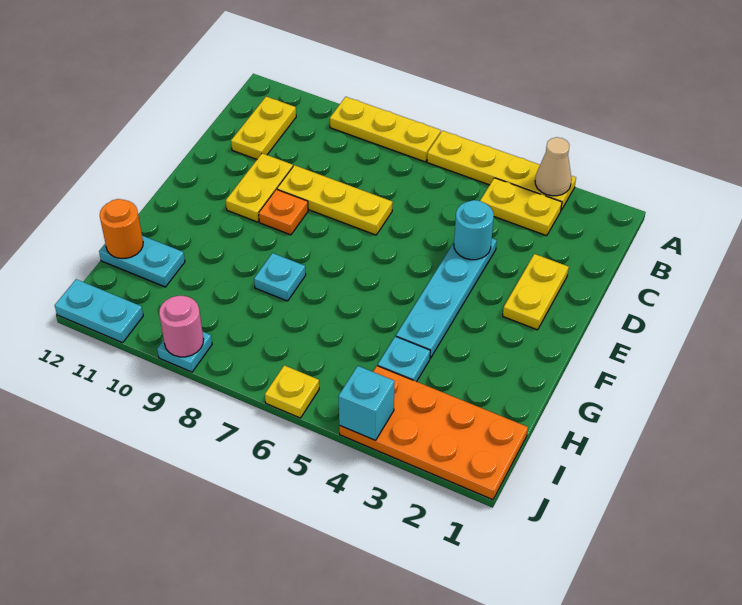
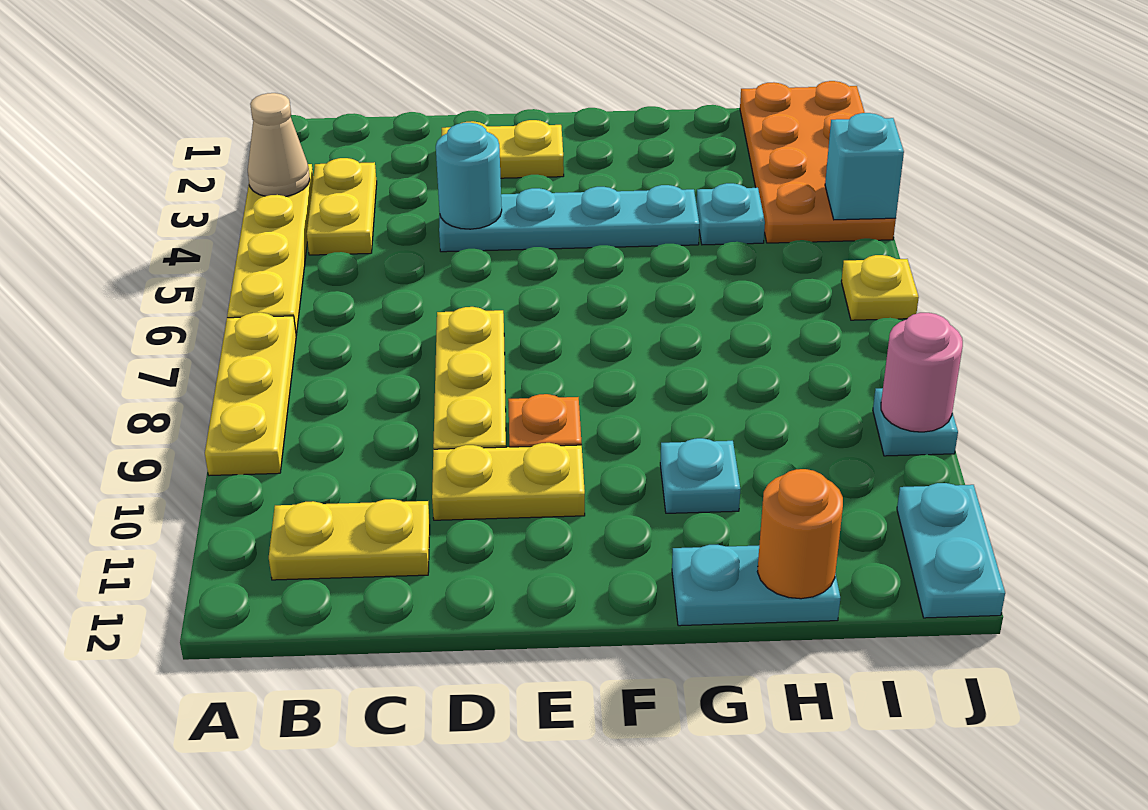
cyan plate G8 level 1 -> cyan plate G10 level 1
cyan plate H11:H12 level 1 -> cyan plate G12:H12 level 1

